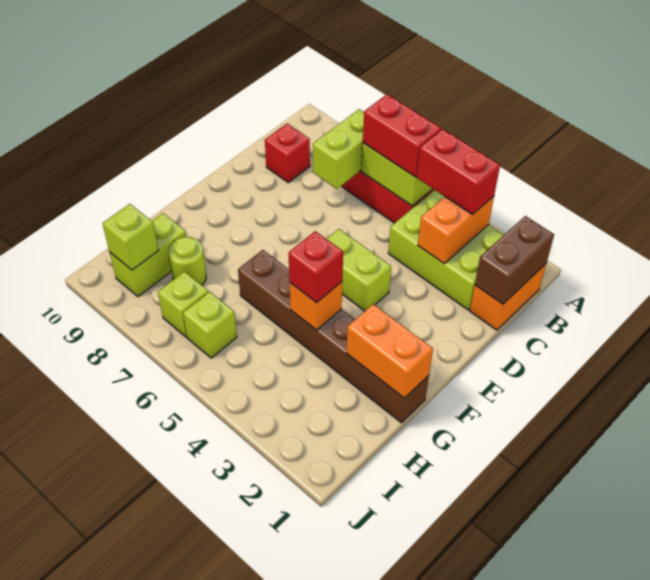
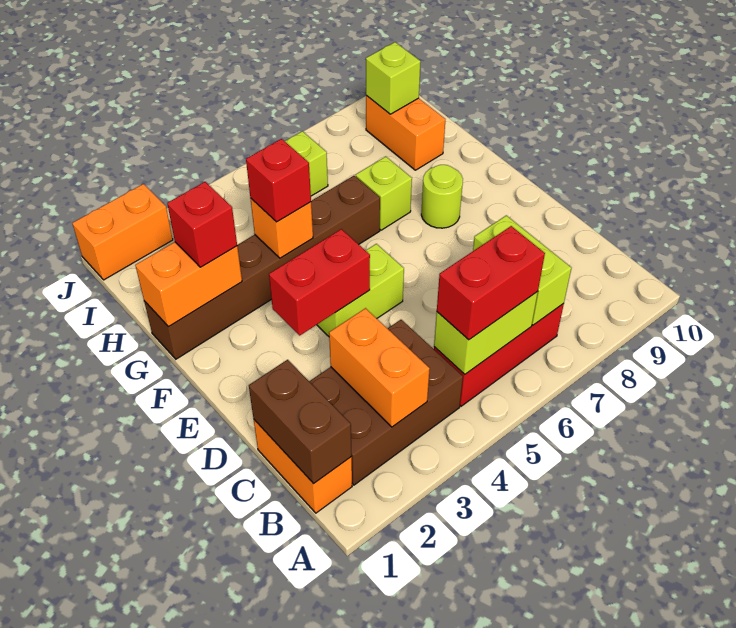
lime brick B2:C4 level 1 -> brown brick B2:C4 level 1
red brick B3:B4 level 3 -> red brick E3:E4 level 2
red brick C9 level 1 -> red brick G2 level 3
lime round brick H8 level 1 -> lime round brick F8 level 1
lime brick H9:I9 level 1 -> orange brick H9:I9 level 1
lime brick I7 level 1 -> lime brick G7 level 1
none -> orange brick J1:J2 level 1

